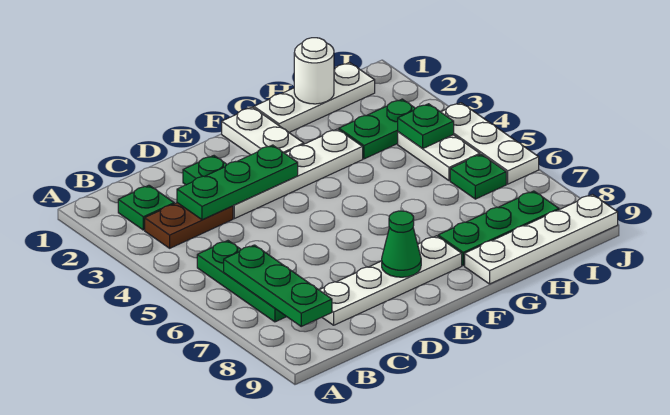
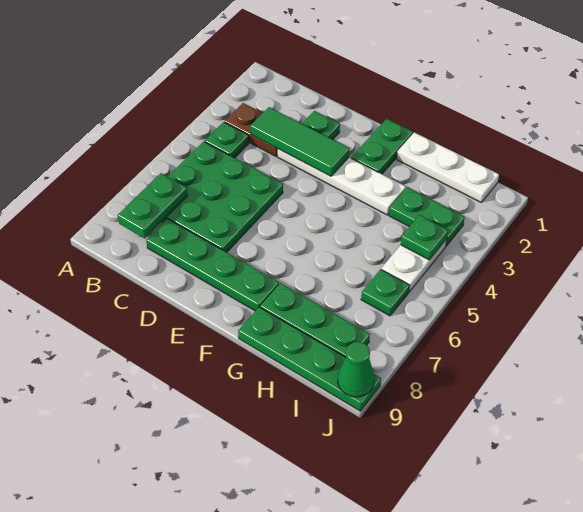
green plate B2 level 1 -> green plate B4 level 1
green plate B5:B7 level 1 -> green plate B5:D7 level 1
green plate B6:B8 level 2 -> green plate B7:B8 level 2
green plate C3:E3 level 2 -> green tile C3:E3 level 2
white plate C8:F8 level 1 -> green plate C8:F8 level 1
green cone E8 level 2 -> green cone J9 level 2
white plate F1:F2 level 1 -> green plate F1:F2 level 1
white plate G9:J9 level 1 -> green plate G9:J9 level 1
white round brick H1 level 2 -> none
white plate J4:J6 level 1 -> none

